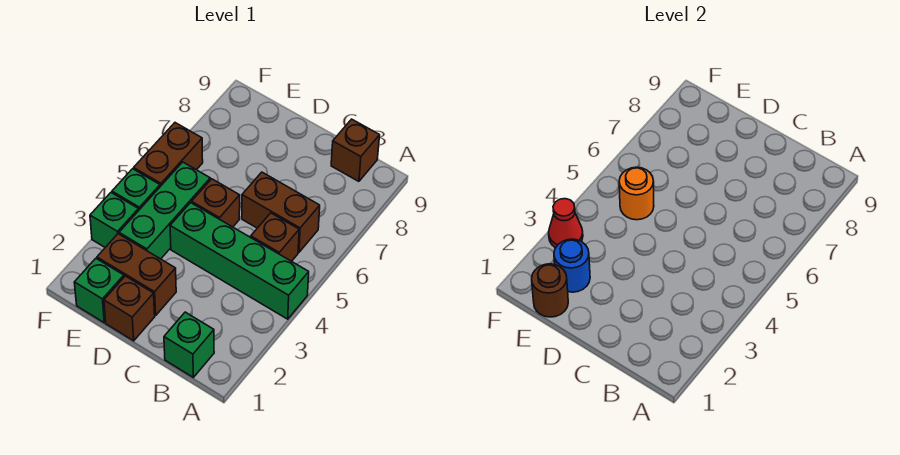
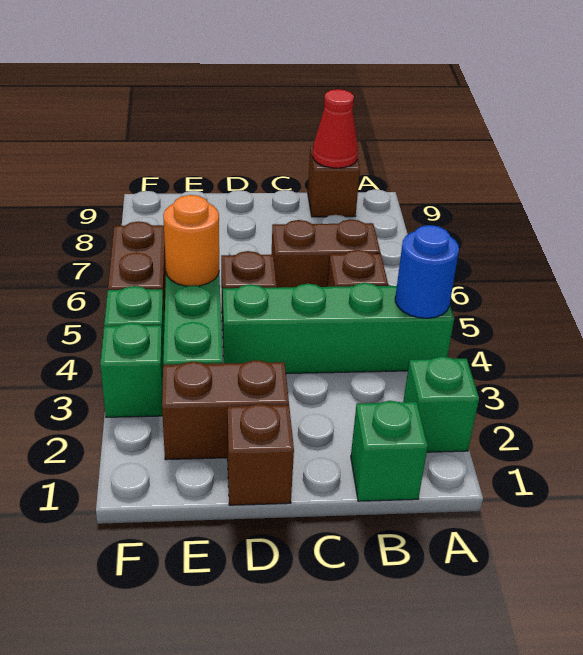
green brick E1 level 1 -> green brick A2 level 1
brown round brick E1 level 2 -> none
blue round brick E2 level 2 -> blue round brick A4 level 2
red cone F3 level 2 -> red cone B9 level 2

